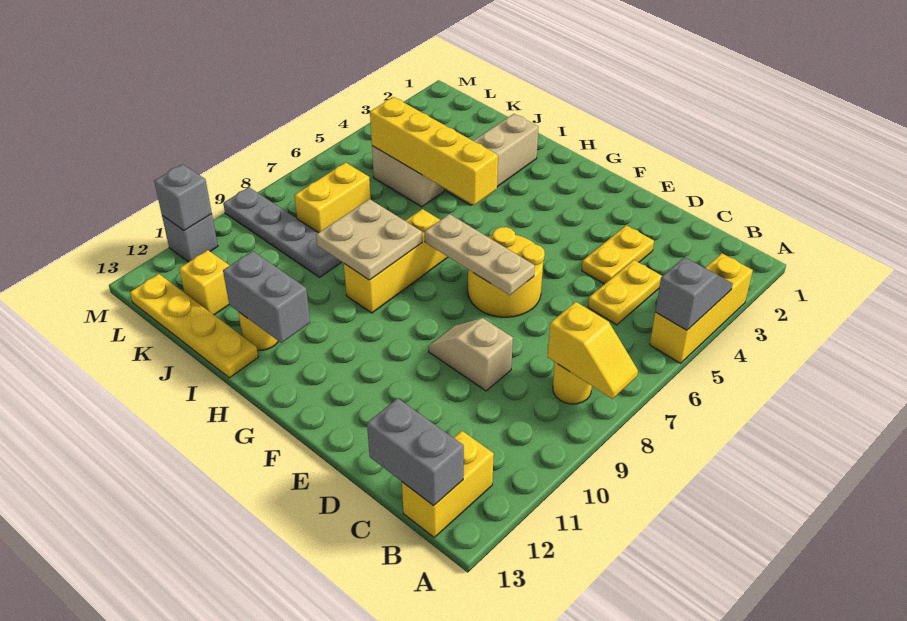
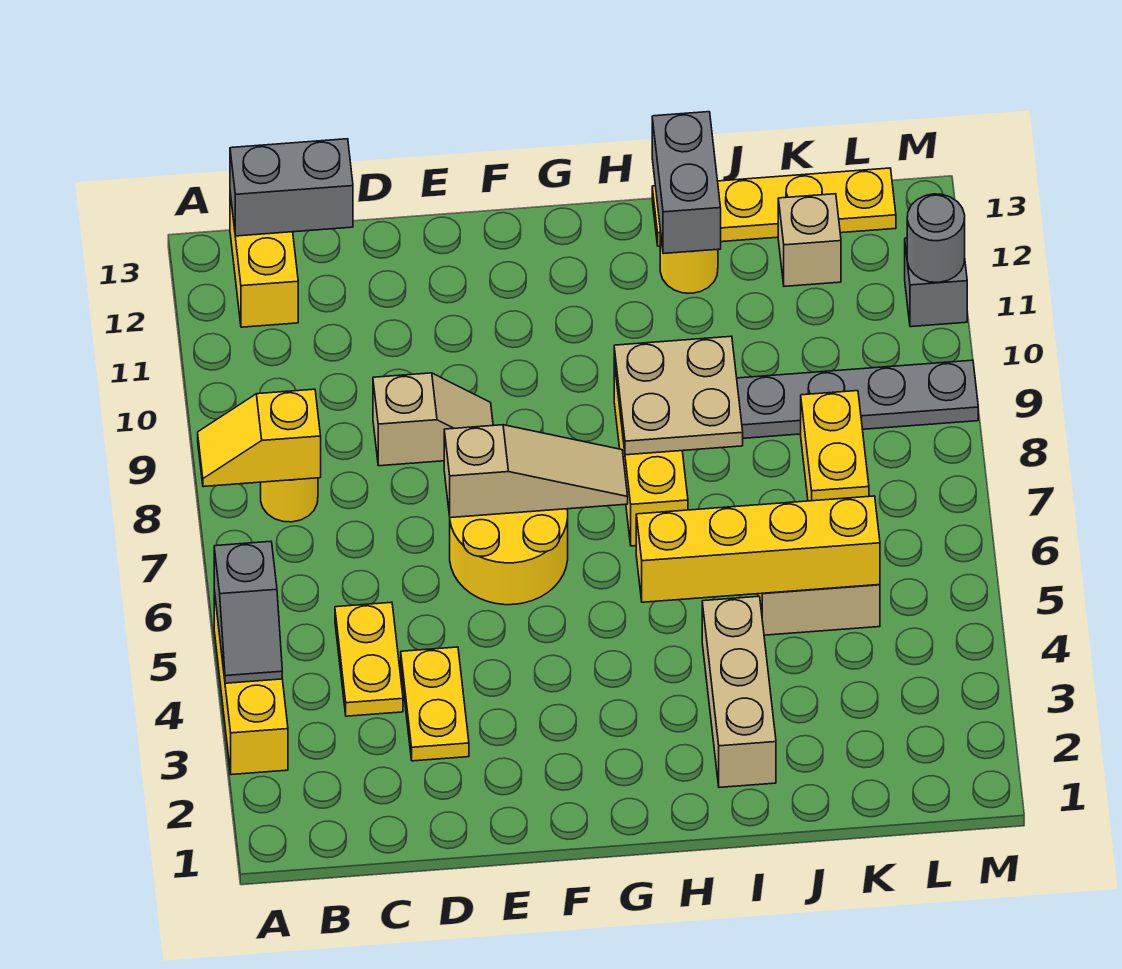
tan plate E7:G7 level 2 -> tan slope E7:G7 level 2 top E
grey brick H12:I12 level 2 -> grey brick I12:I13 level 2
yellow brick K12 level 1 -> tan brick K12 level 1
grey brick M11 level 2 -> grey round brick M11 level 2

